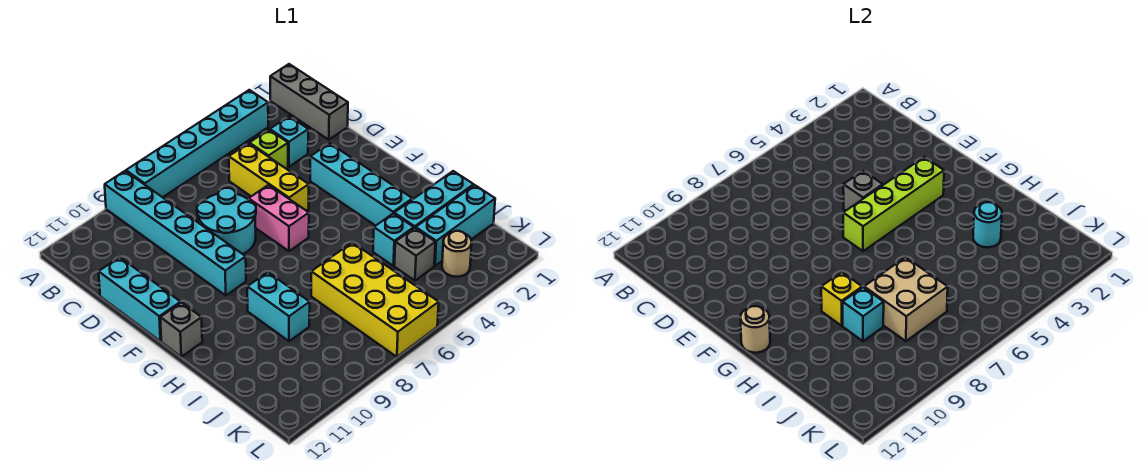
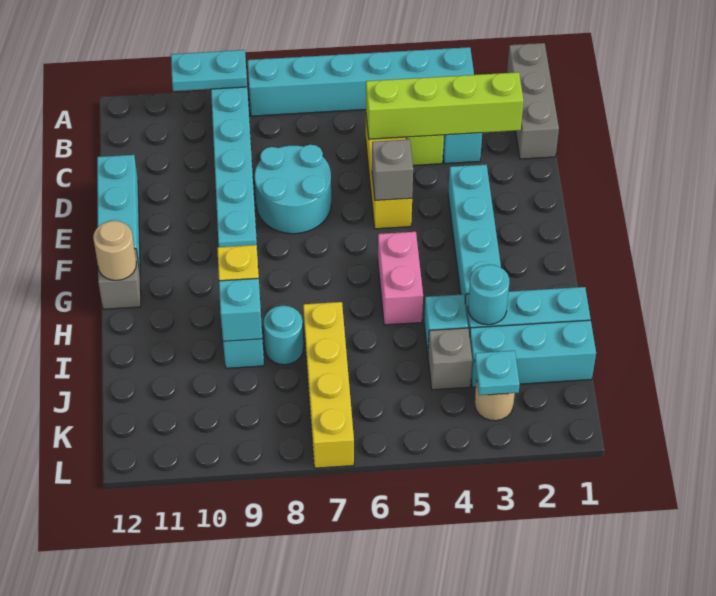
none -> cyan plate A9:A10 level 2
pink brick E6:F6 level 1 -> pink brick G5:H5 level 1
lime brick F3:F6 level 2 -> lime brick C2:C5 level 2
yellow brick I6:L7 level 1 -> yellow brick I7:L7 level 1
tan brick I7:J8 level 2 -> none
none -> cyan round brick I8 level 1
none -> cyan plate K3 level 2

